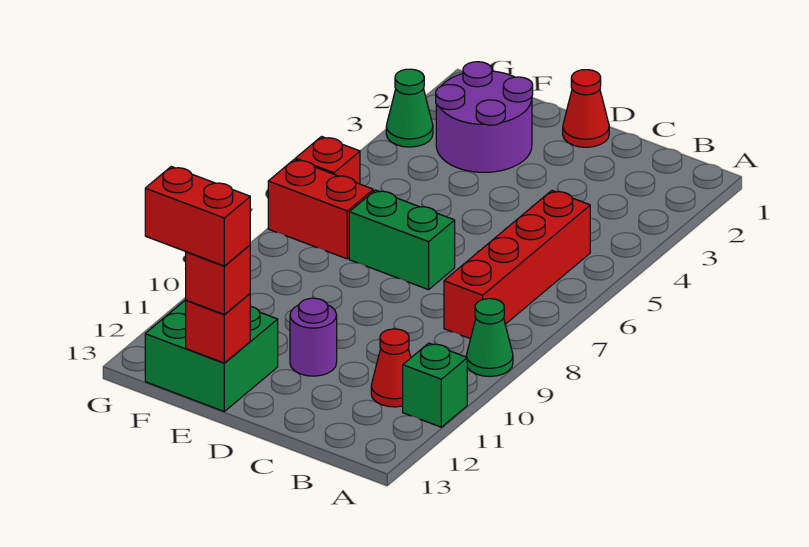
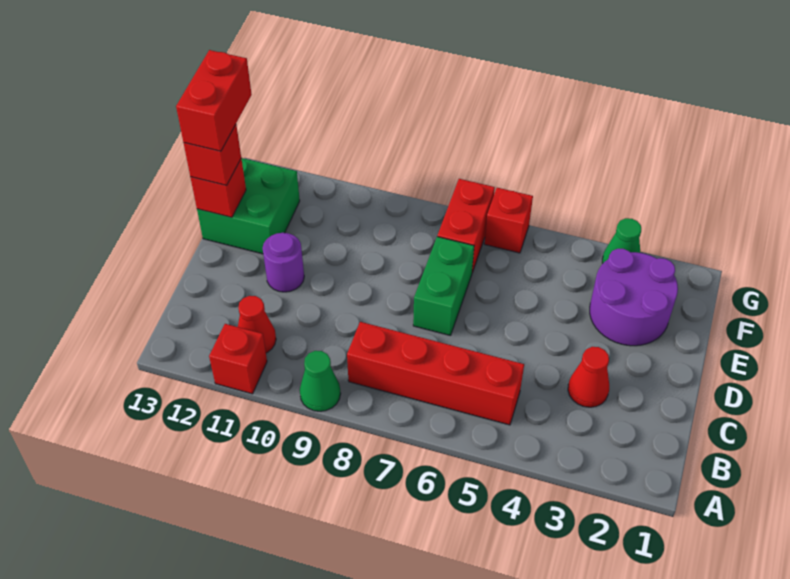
green brick A11 level 1 -> red brick A11 level 1
red cone D1 level 1 -> red cone C3 level 1

